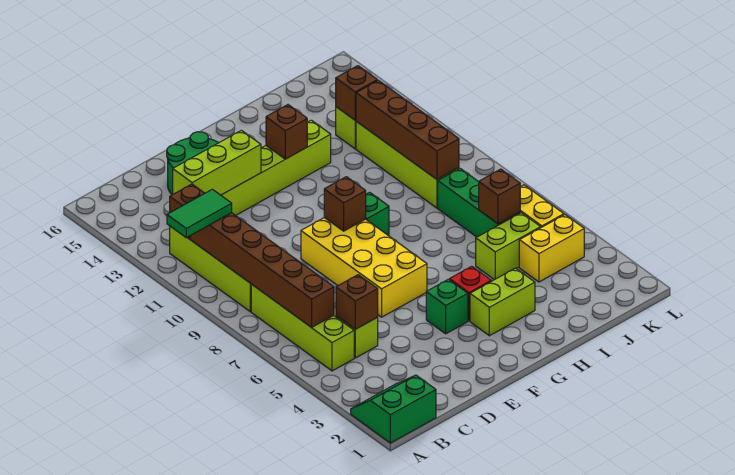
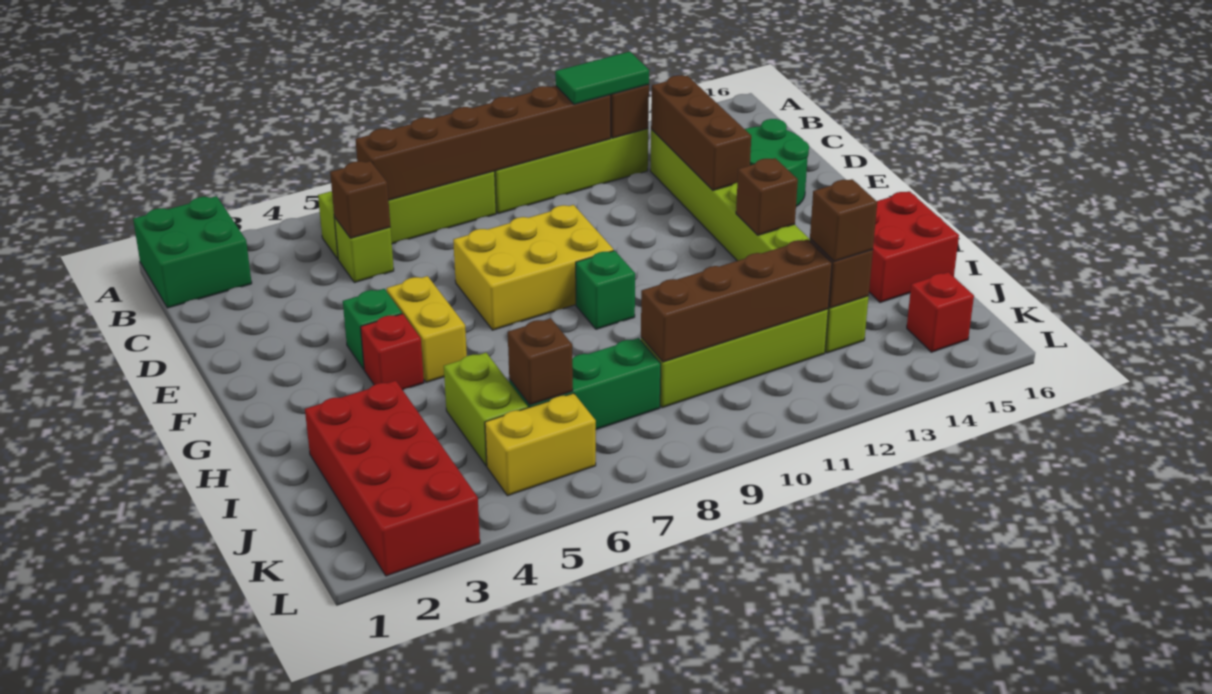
green slope A1:B2 level 1 top 1 -> green brick A1:B2 level 1
green tile A11:B11 level 3 -> green tile B11:B12 level 3
lime brick C13:E13 level 2 -> brown brick C13:E13 level 2
yellow brick E6:F9 level 1 -> yellow brick E7:F9 level 1
brown brick F9 level 2 -> brown brick J13 level 3
lime brick G3:H3 level 1 -> none
none -> red brick H15:I16 level 1
none -> red brick I2:L3 level 1
yellow brick J4:K4 level 1 -> yellow brick F5:G5 level 1
none -> red brick K15 level 1

